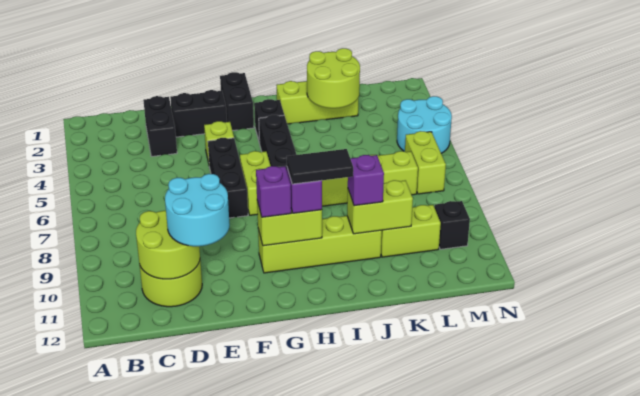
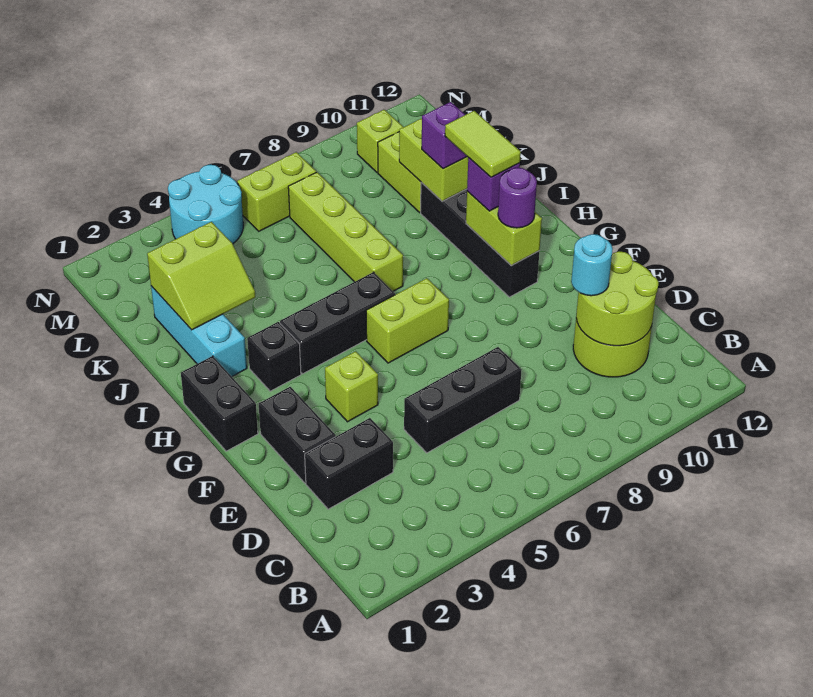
cyan round brick D10:E11 level 3 -> cyan round brick D10 level 3
black brick F5:F7 level 1 -> black brick D5:D7 level 1
black brick G1:G2 level 1 -> black brick G1:H1 level 1
lime brick G10:J10 level 1 -> black brick G10:J10 level 1
purple brick G10 level 3 -> purple round brick G10 level 3
black tile H10:I10 level 4 -> lime tile H10:I10 level 4
lime brick I2:K2 level 1 -> cyan brick I2:K2 level 1
lime round brick J2:K3 level 2 -> lime slope J2:K3 level 2 top K
black brick M10 level 1 -> lime brick M10 level 1

